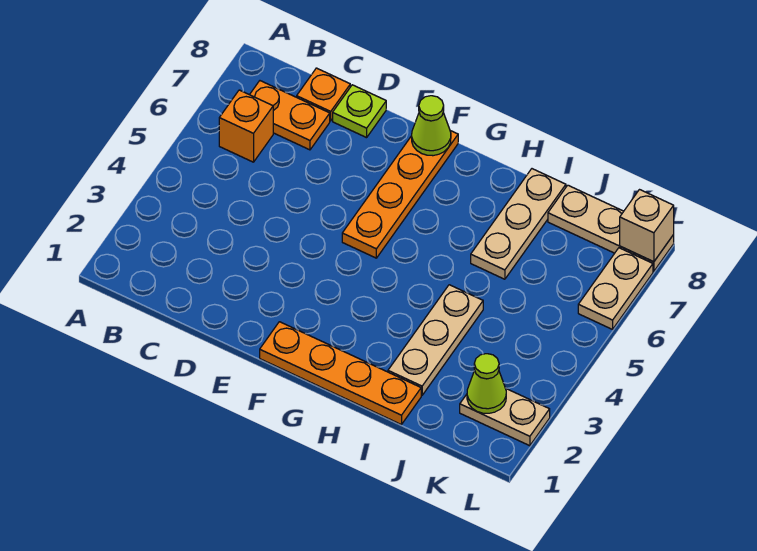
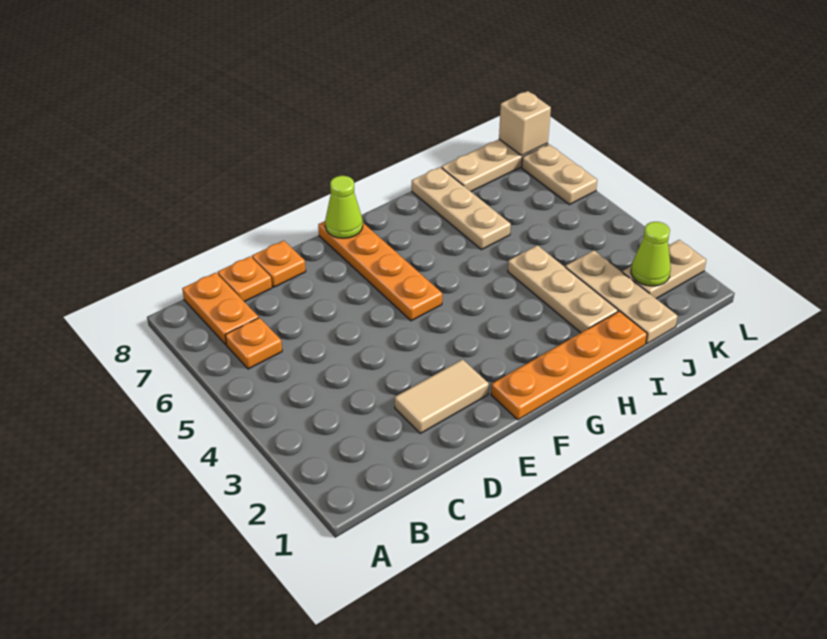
orange brick B6 level 1 -> orange plate B6 level 1
orange plate B7:C7 level 1 -> orange plate B7:B8 level 1
none -> tan tile D2:E2 level 1
lime plate D8 level 1 -> orange plate D8 level 1
none -> tan plate J1:J3 level 1

